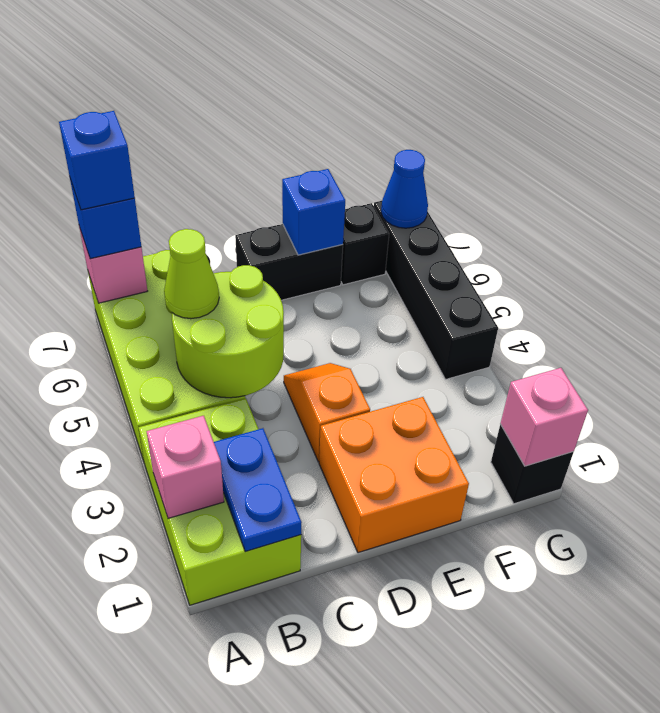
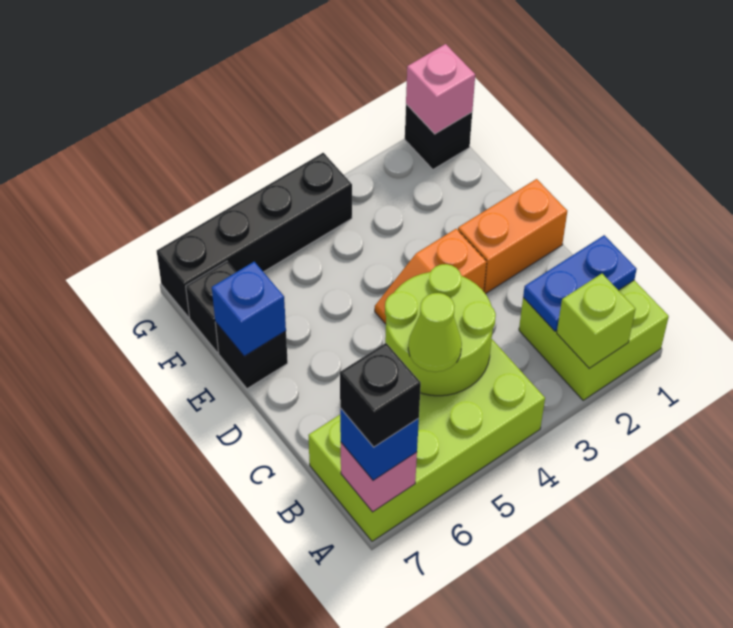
lime brick A1:B3 level 1 -> lime brick A1:B2 level 1
pink brick A2 level 2 -> lime brick A2 level 2
blue brick A7 level 4 -> black brick A7 level 4
orange brick D1:E2 level 1 -> orange brick D1:D2 level 1
black brick D7:E7 level 1 -> black brick E7 level 1
blue cone G7 level 2 -> none

